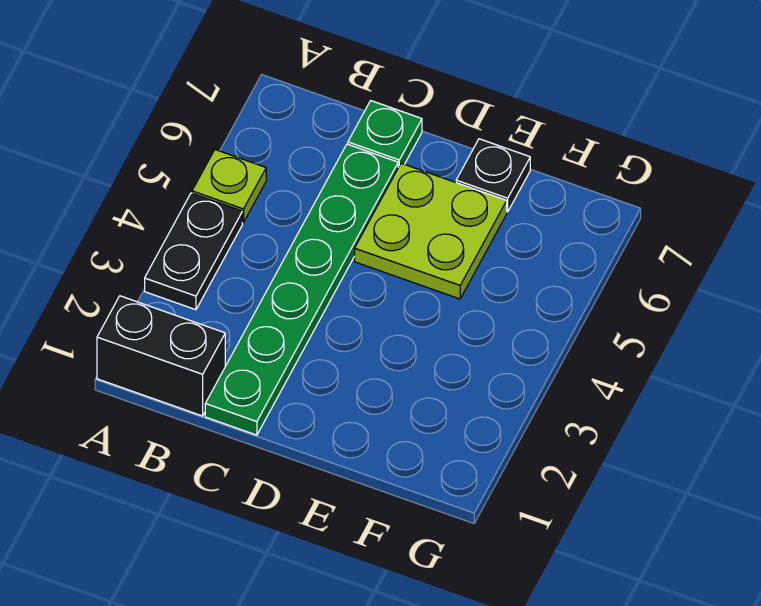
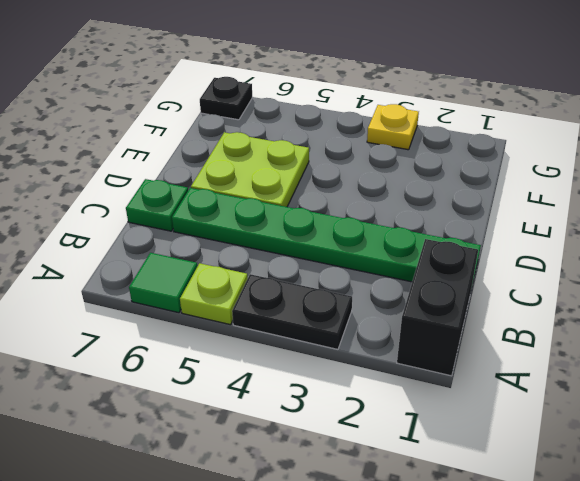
none -> green tile A6 level 1
black plate E7 level 1 -> black plate G7 level 1
none -> yellow plate G3 level 1

